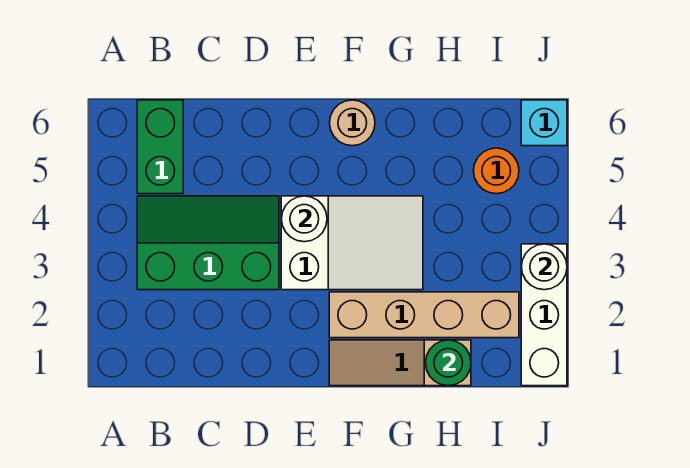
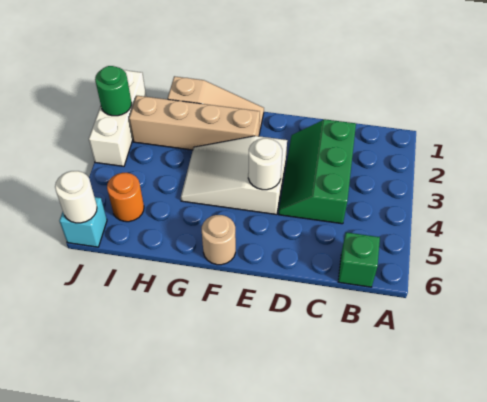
green slope B3:D4 level 1 top 3 -> green slope C2:D4 level 1 top C
green brick B5:B6 level 1 -> green brick B6 level 1
green round brick H1 level 2 -> green round brick J2 level 2
white round brick J3 level 2 -> white round brick J6 level 2

